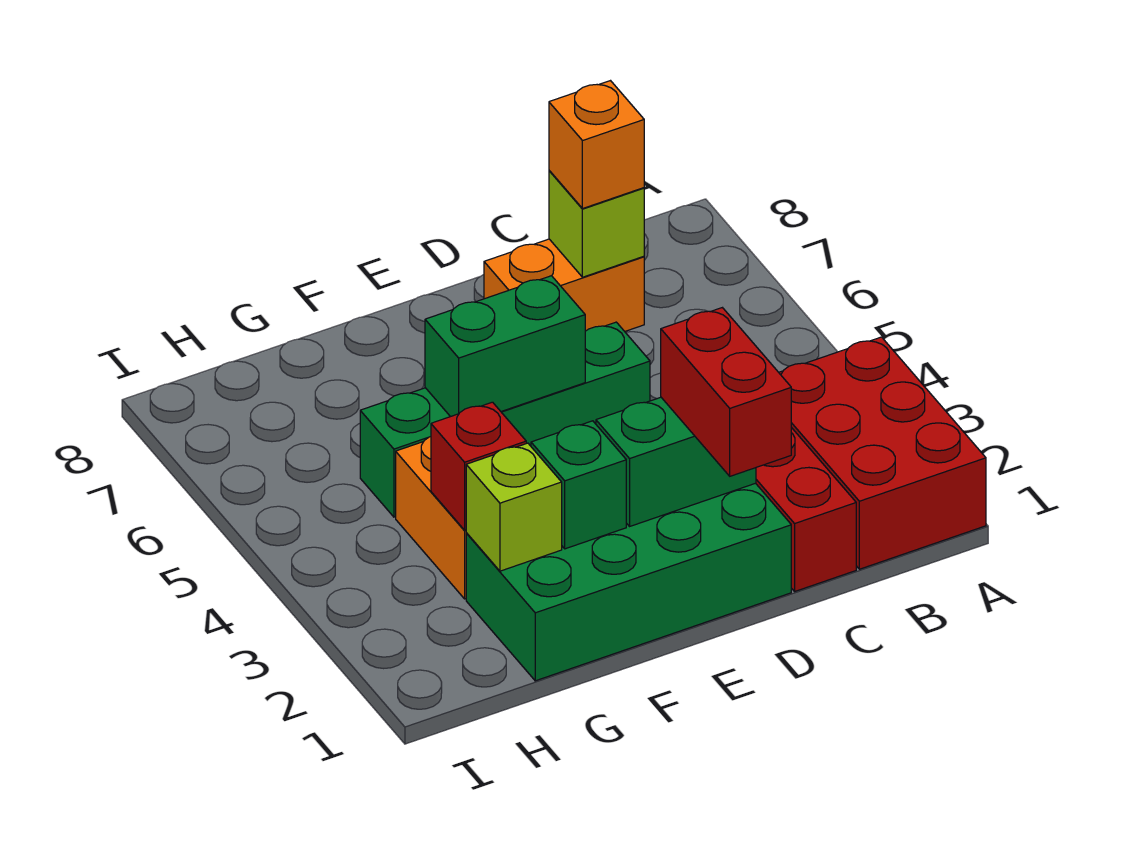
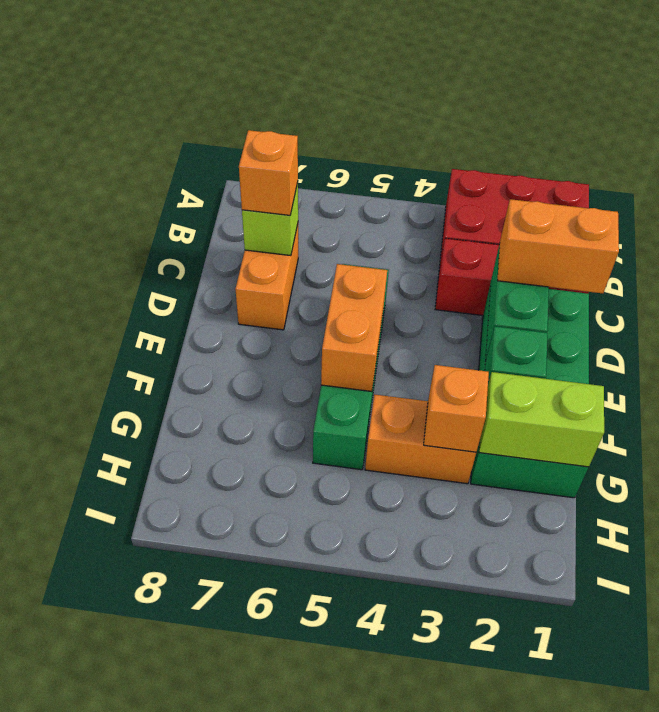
red brick D1:D2 level 3 -> orange brick D1:D2 level 3
green brick E5:F5 level 2 -> orange brick E5:F5 level 2
lime brick G2 level 2 -> lime brick G1:G2 level 2
red brick G3 level 2 -> orange brick G3 level 2

